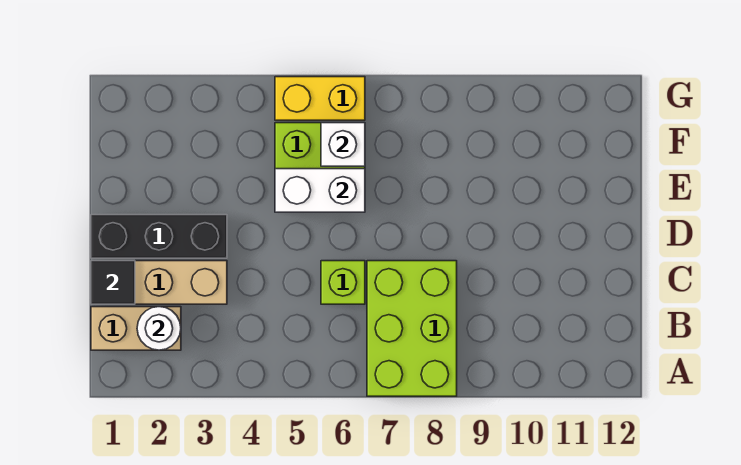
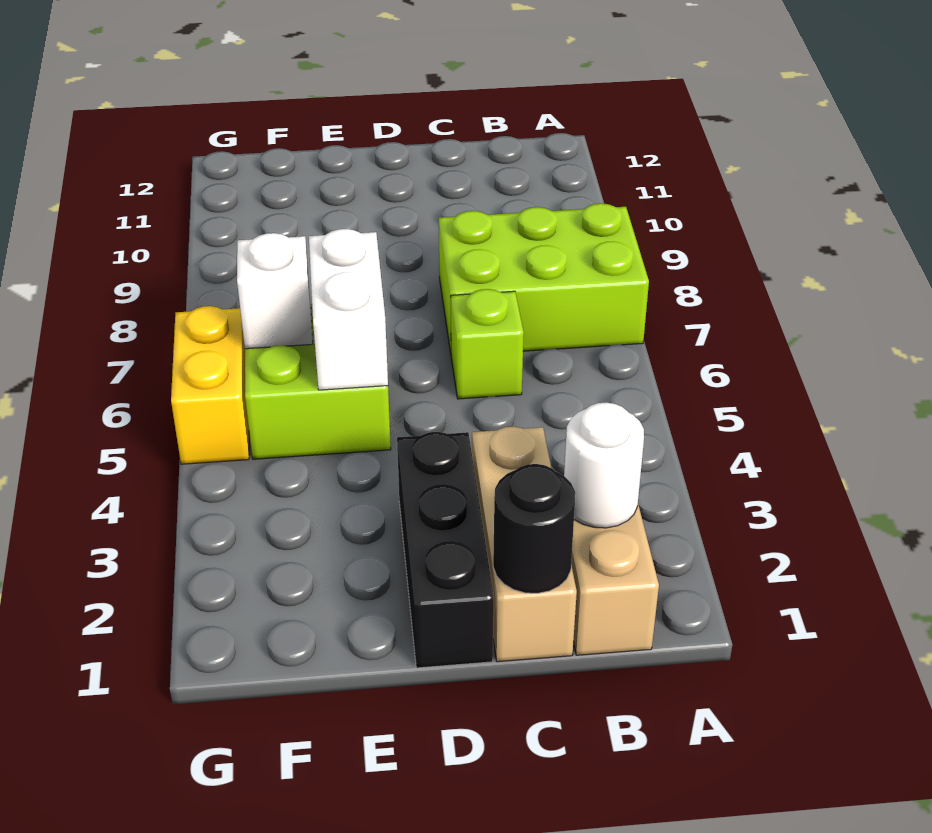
black tile C1 level 2 -> black round brick C1 level 2

